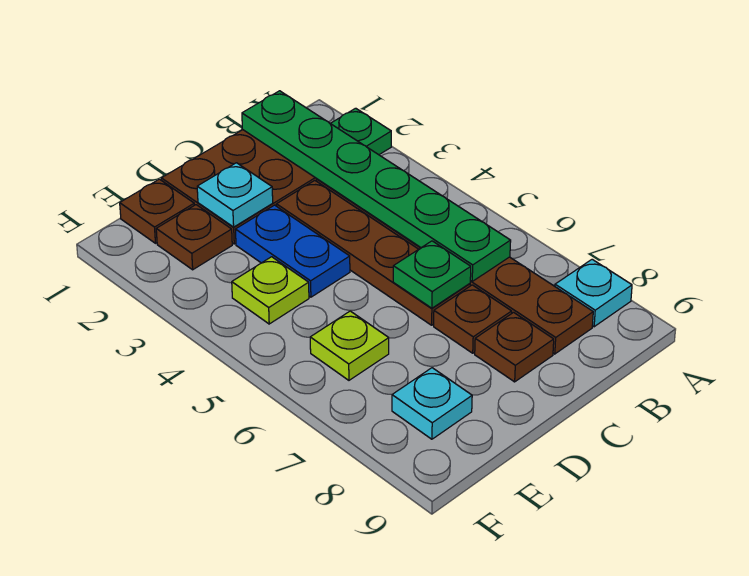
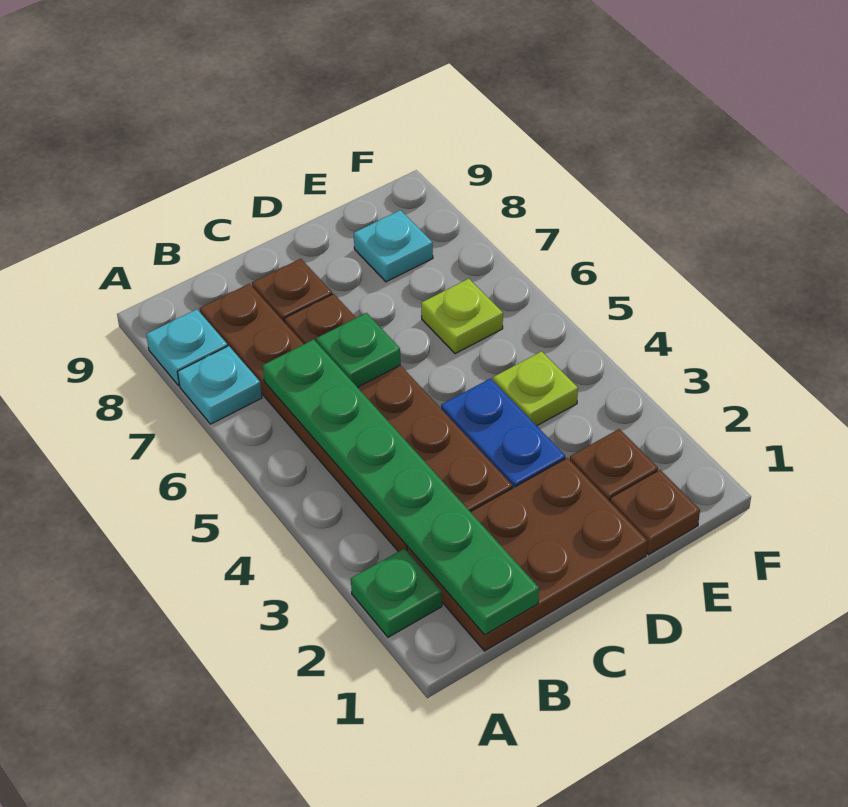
cyan plate D2 level 2 -> cyan plate A7 level 1

